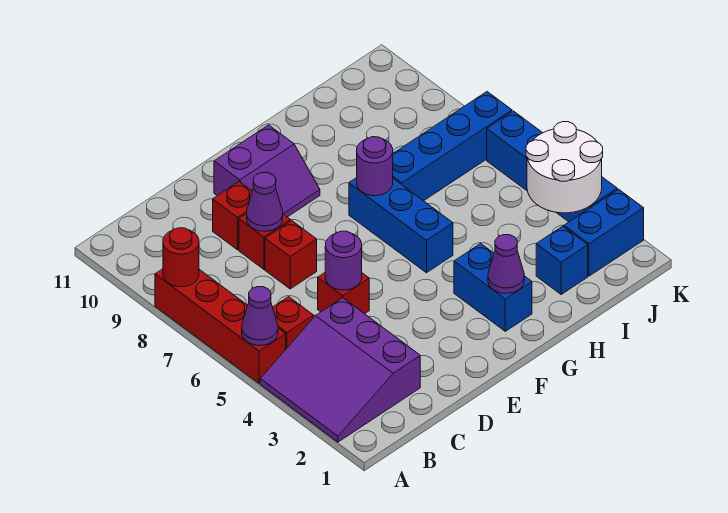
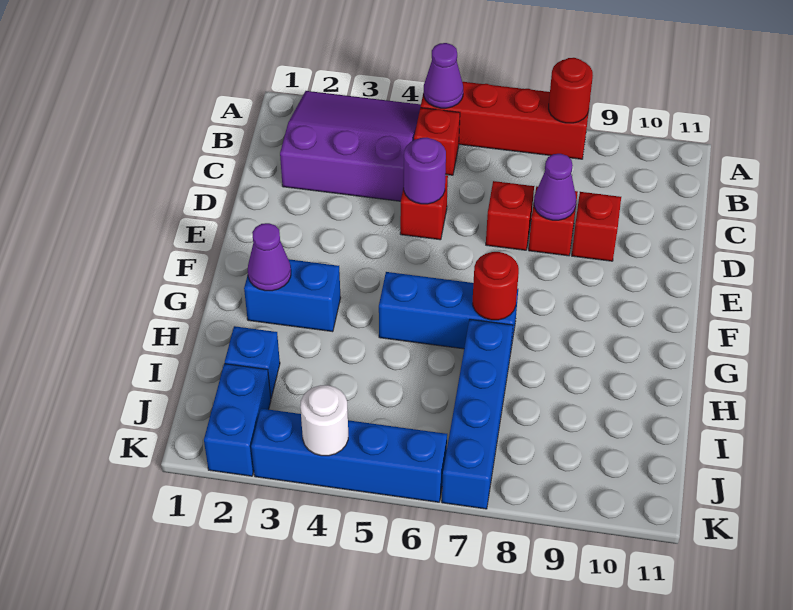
purple slope E9:F10 level 1 top 10 -> none
purple round brick G7 level 2 -> red round brick G7 level 2
white round brick J3:K4 level 2 -> white round brick K4 level 2

